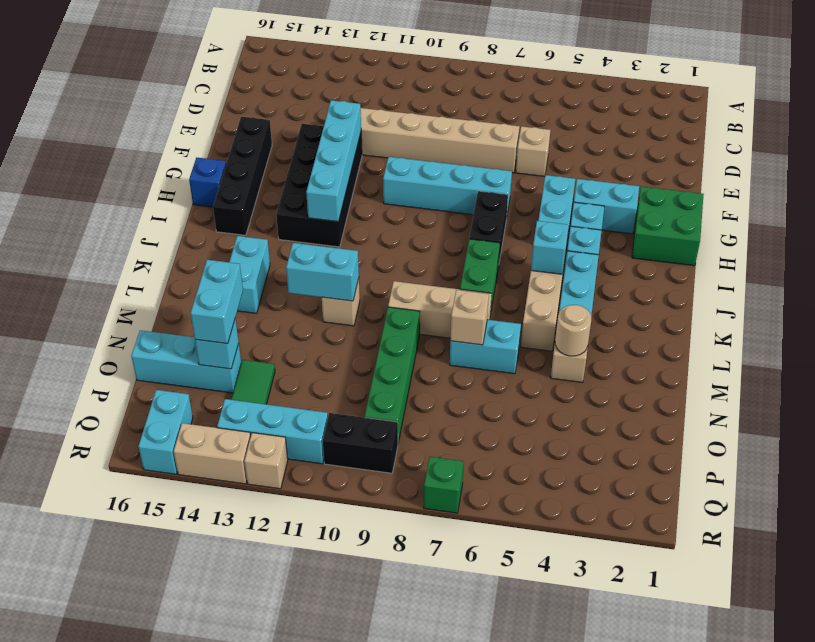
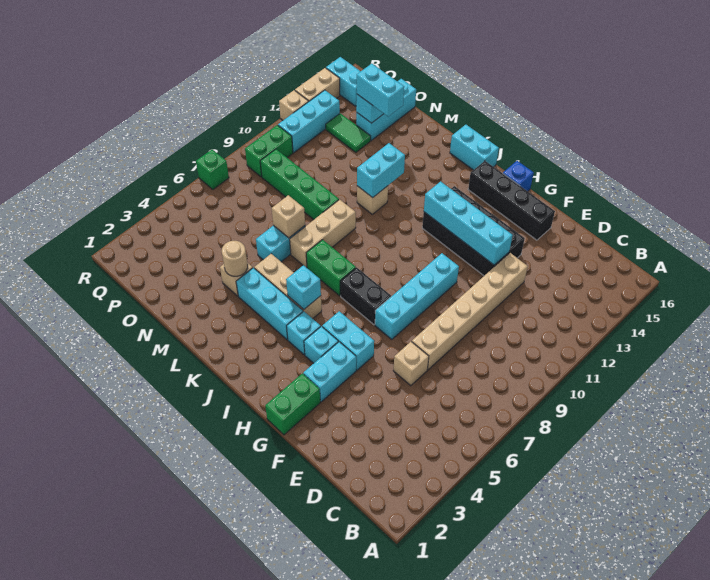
green brick G1:H2 level 1 -> green brick G1:G2 level 1
cyan brick K14:L14 level 1 -> cyan brick J16:K16 level 1
black brick Q9:Q10 level 1 -> green brick Q9:Q10 level 1

